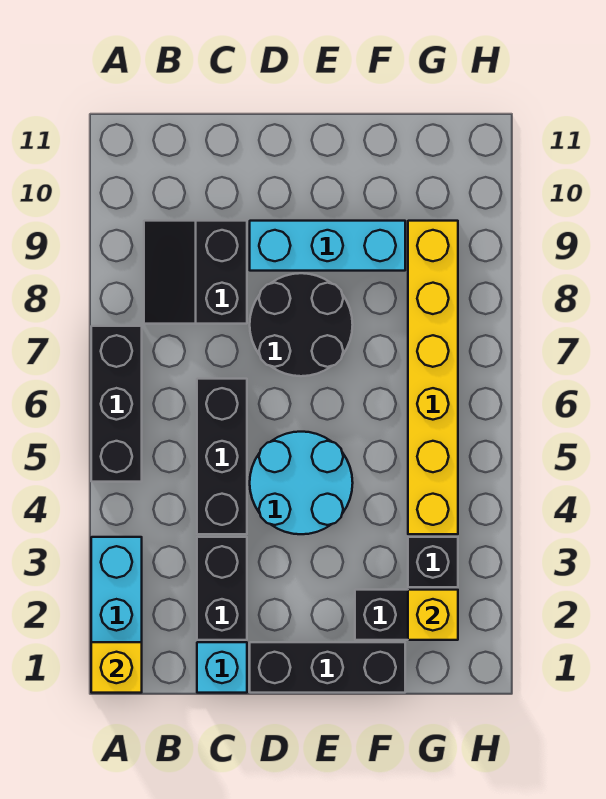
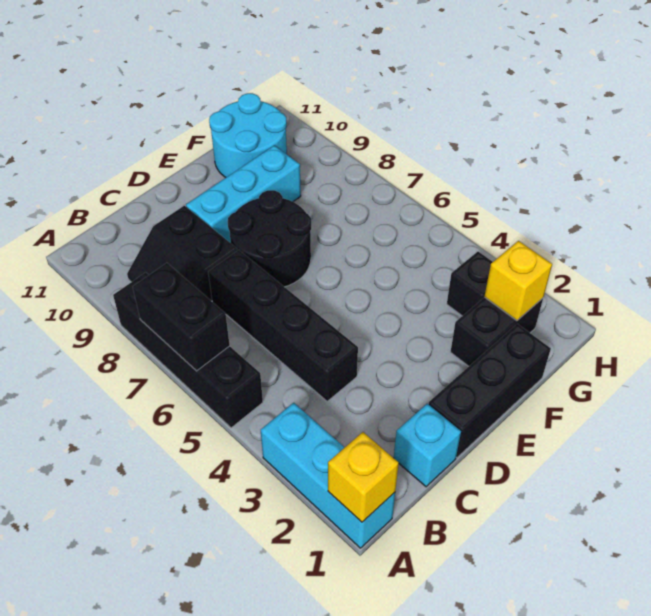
black brick A5:A7 level 1 -> black brick A5:A8 level 1
black brick C2:C3 level 1 -> black brick A6:A7 level 2
black brick C4:C6 level 1 -> black brick C4:C7 level 1
cyan round brick D4:E5 level 1 -> cyan round brick F10:G11 level 1
yellow brick G4:G9 level 1 -> none

